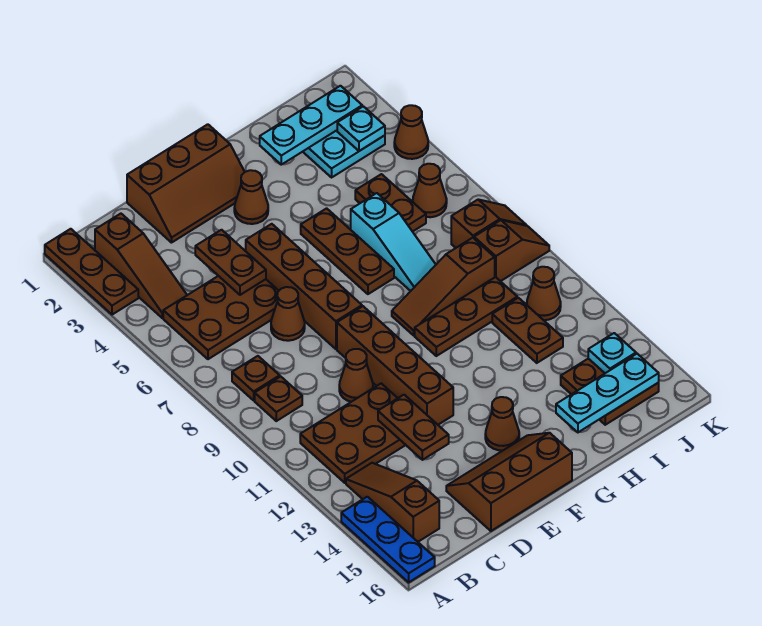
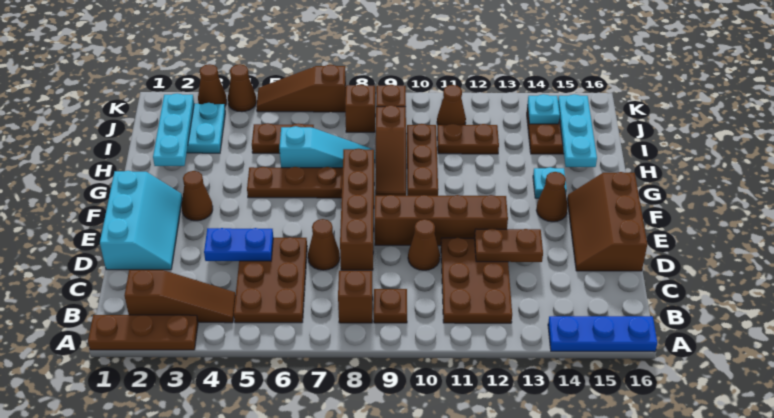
brown plate B8 level 1 -> brown brick B8 level 1
brown slope B13:B15 level 1 top 15 -> brown slope K5:K7 level 1 top 7
brown slope D1:F2 level 1 top 1 -> cyan slope D1:F2 level 1 top 1
brown plate D4:D5 level 2 -> blue plate D4:D5 level 2
brown brick E5:E8 level 1 -> brown brick D8:G8 level 1
cyan plate J3 level 2 -> cyan plate G14 level 1
brown cone J6 level 1 -> brown cone K3 level 1

